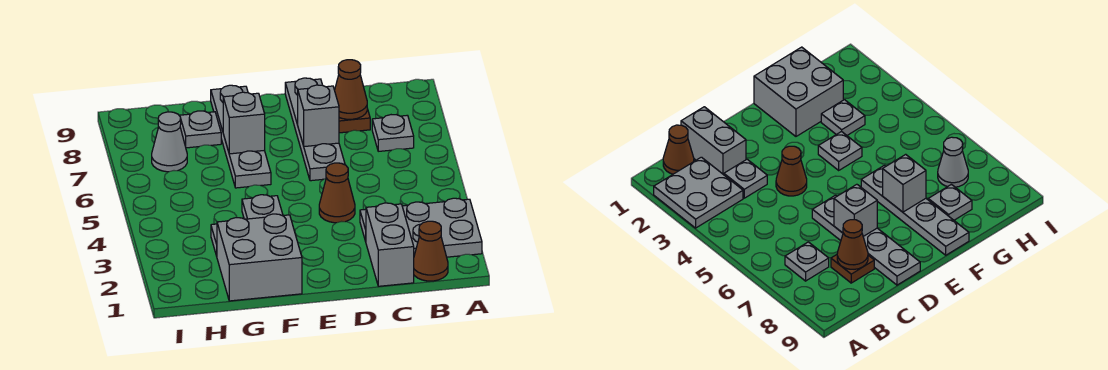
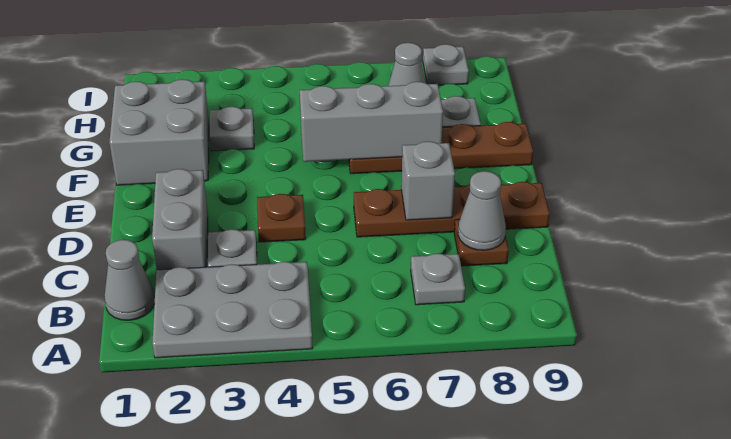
grey plate A2:B3 level 1 -> grey plate A2:B4 level 1
brown cone B1 level 1 -> grey cone B1 level 1
grey brick C1:C2 level 1 -> grey brick C2:D2 level 1
brown cone C8 level 2 -> grey cone C8 level 2
brown cone D4 level 1 -> brown plate D4 level 1
grey plate D6:D9 level 1 -> brown plate D6:D9 level 1
grey plate F4 level 1 -> grey plate I8 level 1
grey plate F6:F9 level 1 -> brown plate F6:F9 level 1
grey brick F7 level 2 -> grey brick F5:F7 level 2

